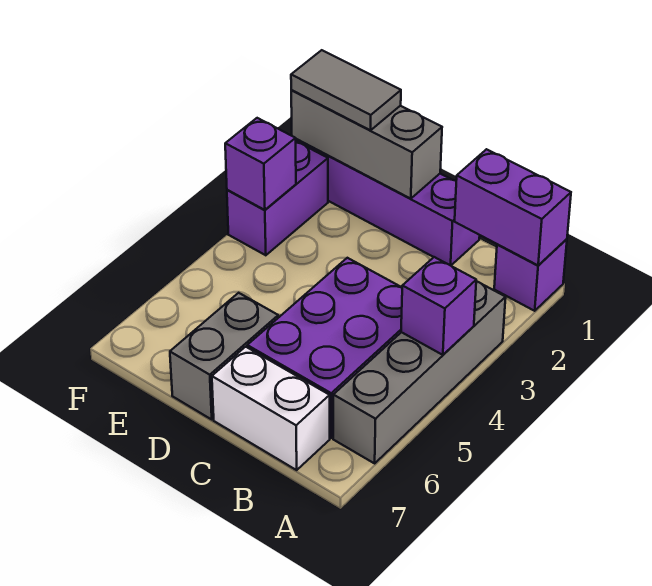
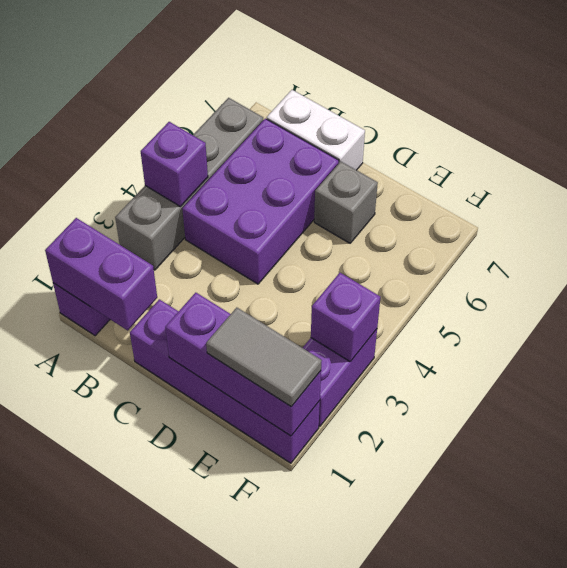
grey brick D1:F1 level 2 -> purple brick D1:F1 level 2
grey brick D6:D7 level 1 -> grey brick D6 level 1

